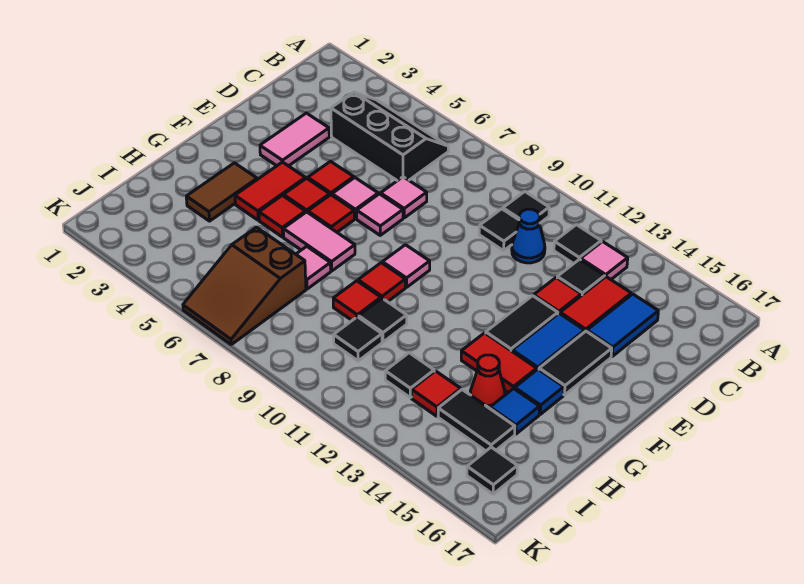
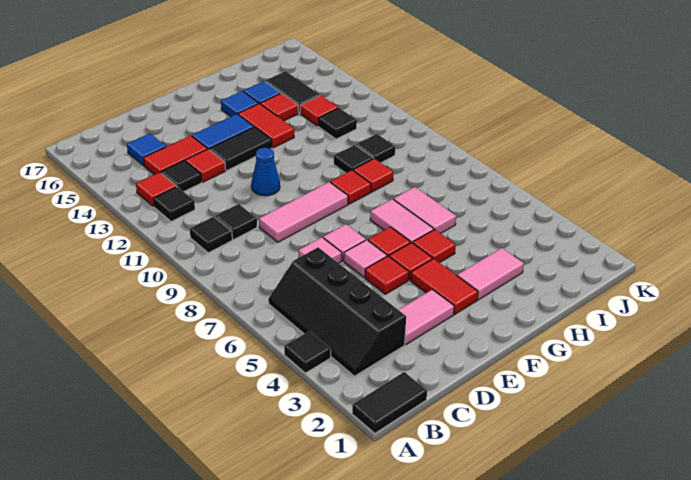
black slope B4:C6 level 1 top C -> black slope B3:C6 level 1 top C
pink tile B13 level 1 -> red tile B13 level 1
blue cone C11 level 1 -> blue cone E11 level 1
blue tile C15:D15 level 1 -> blue tile C15 level 1
black tile E15:F15 level 1 -> black tile A1:B1 level 1
red tile F4:G4 level 1 -> red tile F3:F4 level 1
pink tile F9 level 1 -> pink tile D9:F9 level 1
brown tile G3:H3 level 1 -> pink tile G3:H3 level 1
pink tile H7 level 1 -> pink tile H6:H7 level 1
red cone H14 level 1 -> red tile H14 level 1
brown slope I6:K7 level 1 top I -> none
black tile J16 level 1 -> black tile A4 level 1

